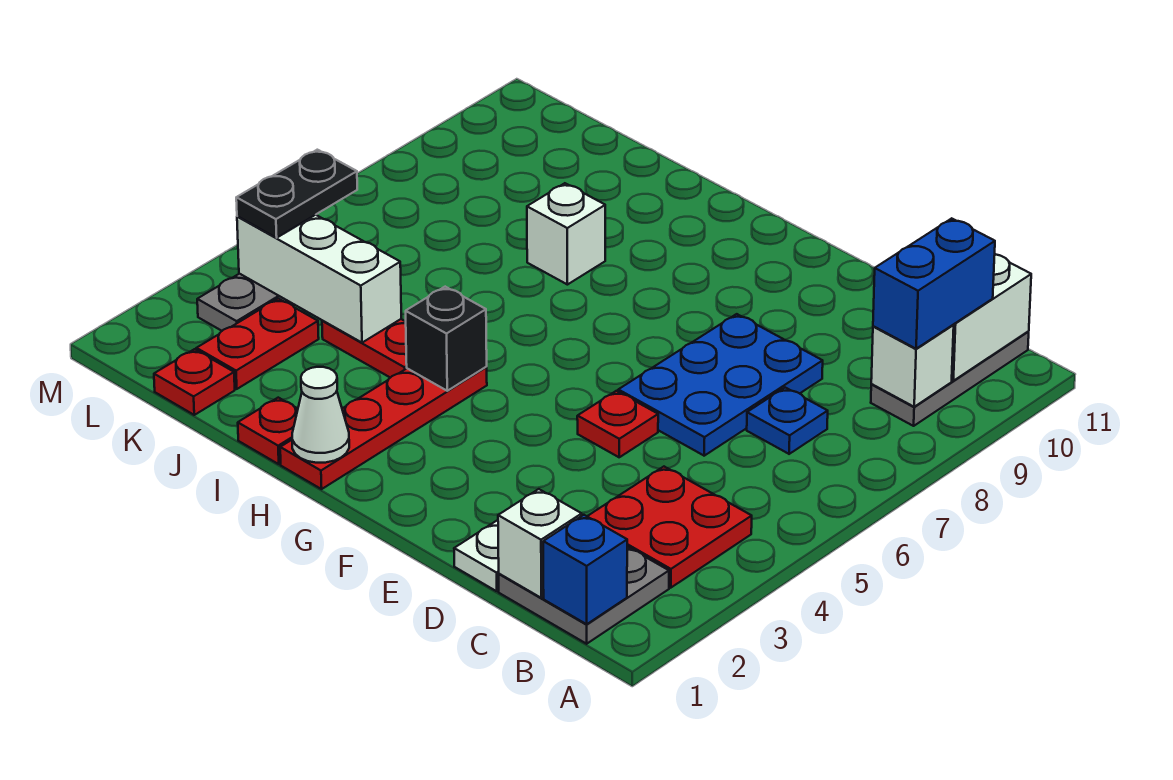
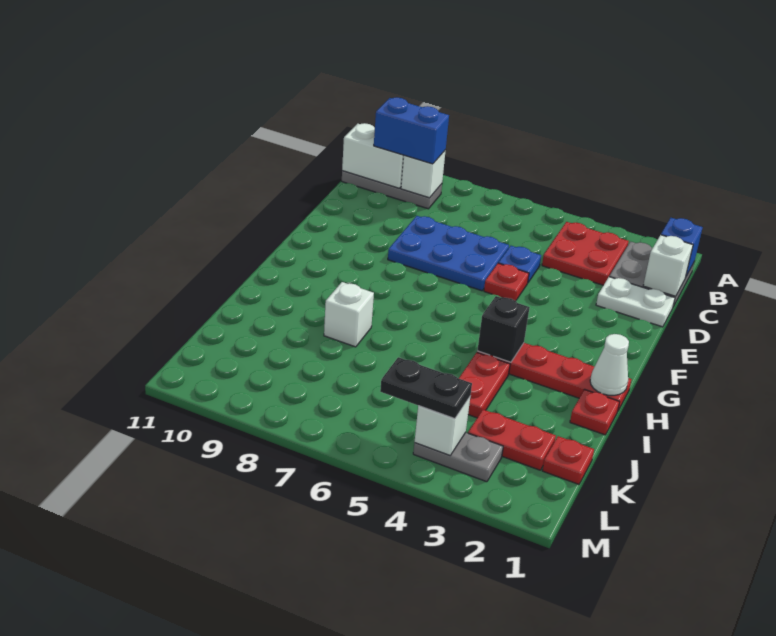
blue plate C7 level 1 -> blue plate D5 level 1
white brick J4:L4 level 2 -> white brick L4 level 2

